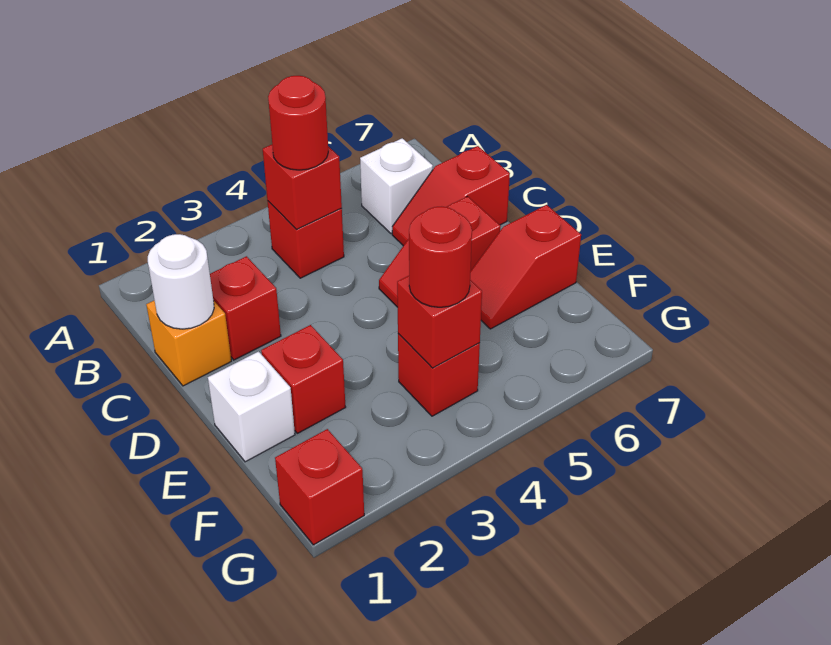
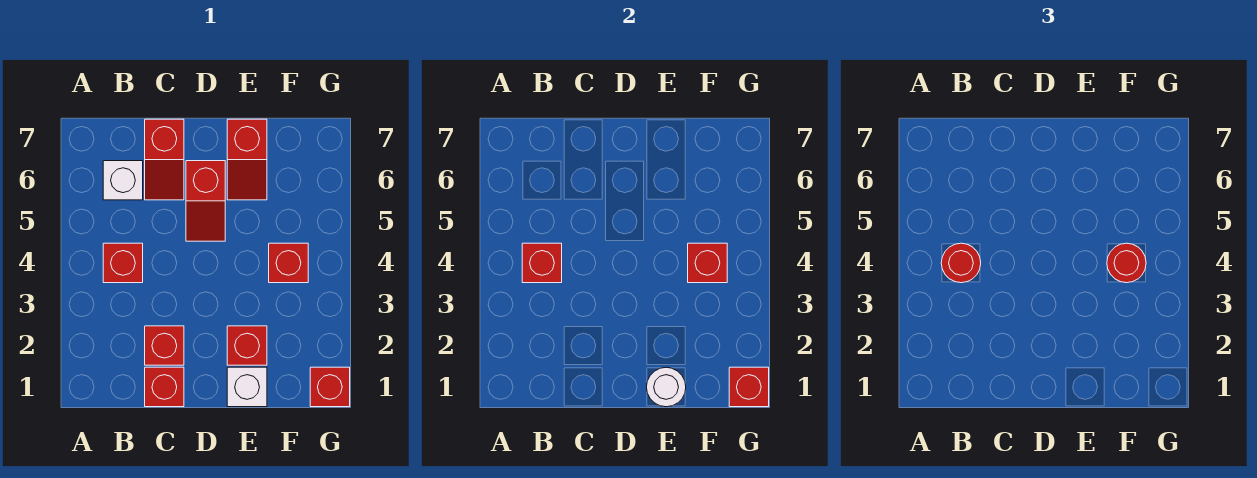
orange brick C1 level 1 -> red brick C1 level 1
white round brick C1 level 2 -> white round brick E1 level 2
none -> red brick G1 level 2

